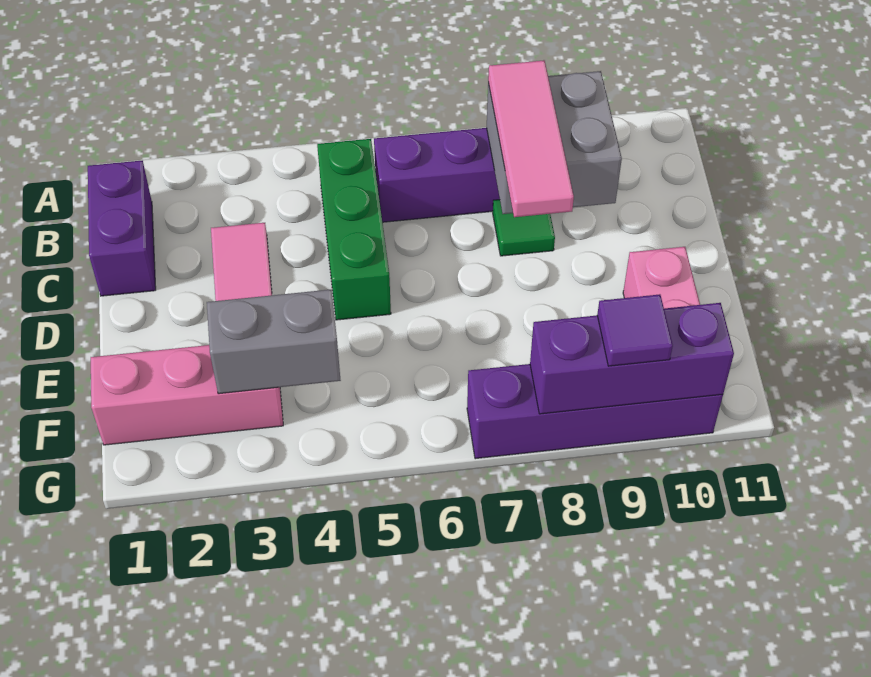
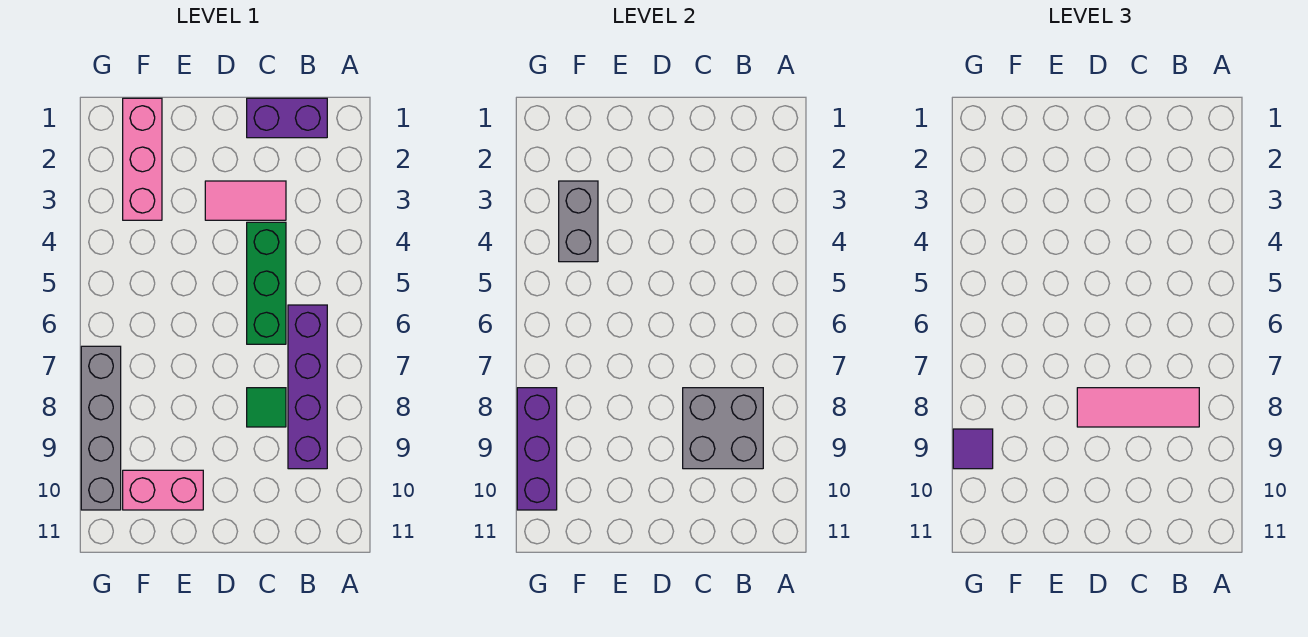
green brick B5:D5 level 1 -> green brick C4:C6 level 1
purple brick G7:G10 level 1 -> grey brick G7:G10 level 1

